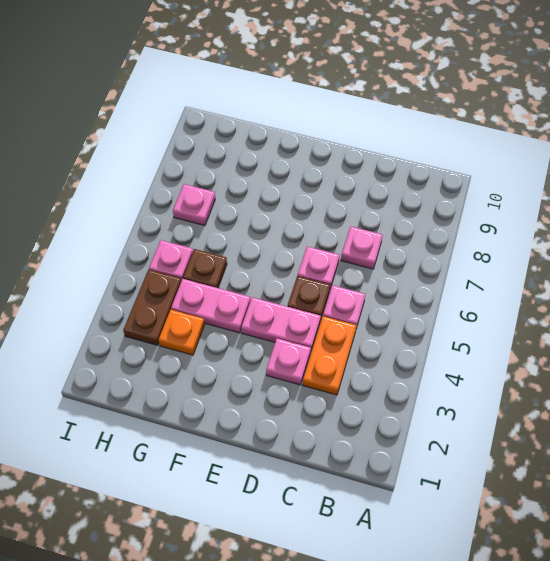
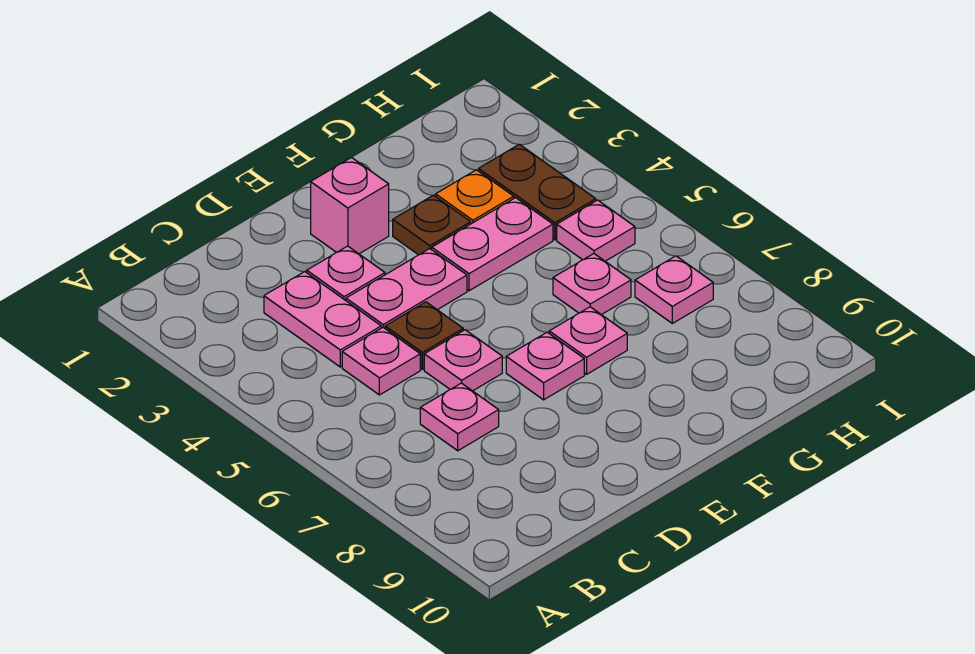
orange plate C3:C4 level 1 -> pink plate C3:C4 level 1
none -> pink brick E2 level 1
none -> pink plate E7 level 1
none -> pink plate F7 level 1
brown plate G5 level 1 -> brown plate F3 level 1
none -> pink plate G6 level 1

